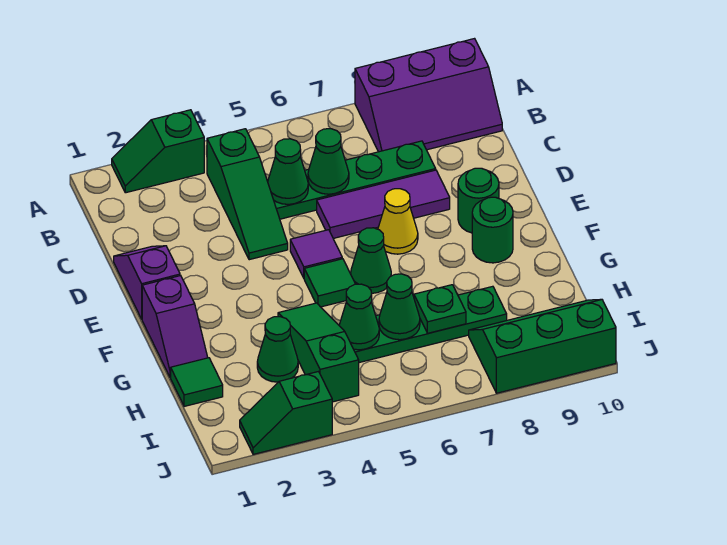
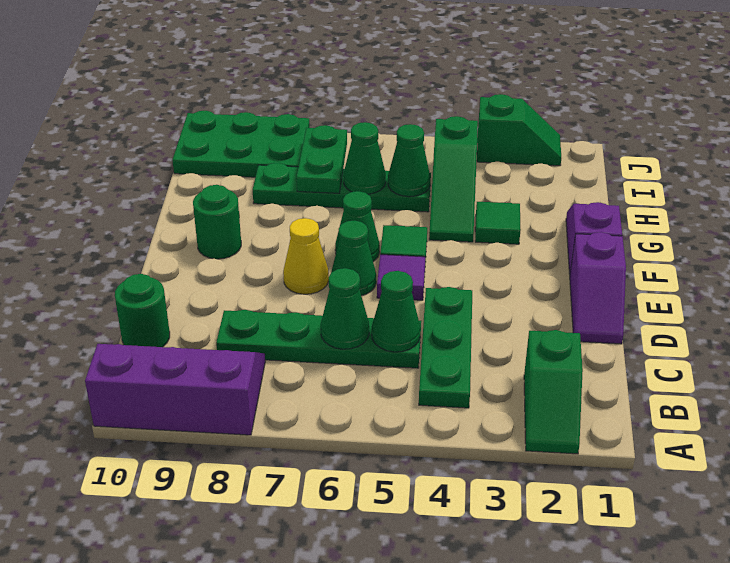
green slope A2:A3 level 1 top 3 -> green slope A2:B2 level 1 top B
green slope B4:D4 level 1 top B -> green plate B4:D4 level 1
purple tile D6:D8 level 1 -> none
green round brick E9 level 1 -> green round brick C10 level 1
green tile H1 level 1 -> green tile G3 level 1
green cone H3 level 1 -> green cone E6 level 1
green plate H7 level 2 -> green plate H7:I7 level 2
green slope I8:J10 level 1 top J -> green plate I8:J10 level 1

